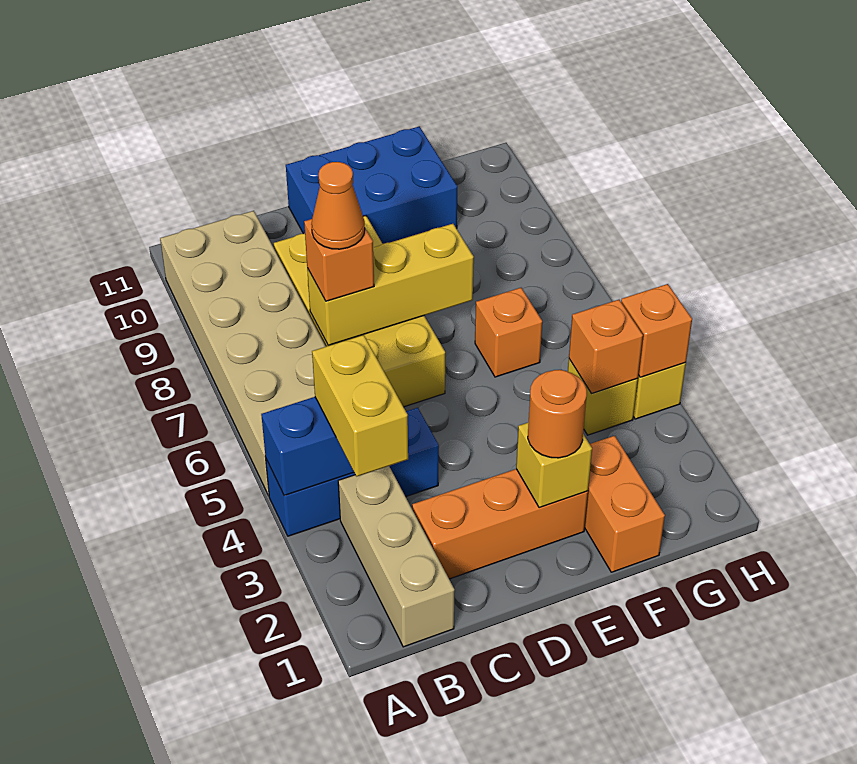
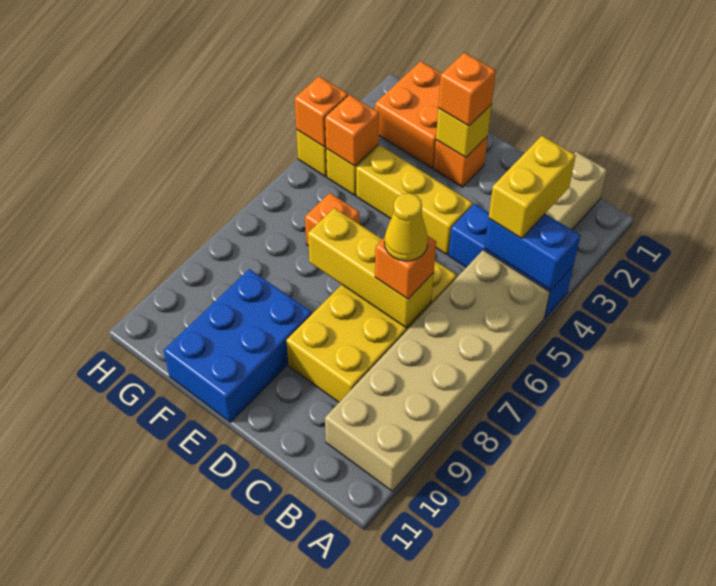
orange brick C2:E2 level 1 -> orange brick E2 level 1
orange cone C7 level 4 -> yellow cone C7 level 4
none -> yellow brick D4:F4 level 1
blue brick D10:F11 level 1 -> blue brick E9:F11 level 1
orange round brick E2 level 3 -> orange brick E2 level 3
orange brick F1:F2 level 1 -> orange brick F1:G2 level 1

